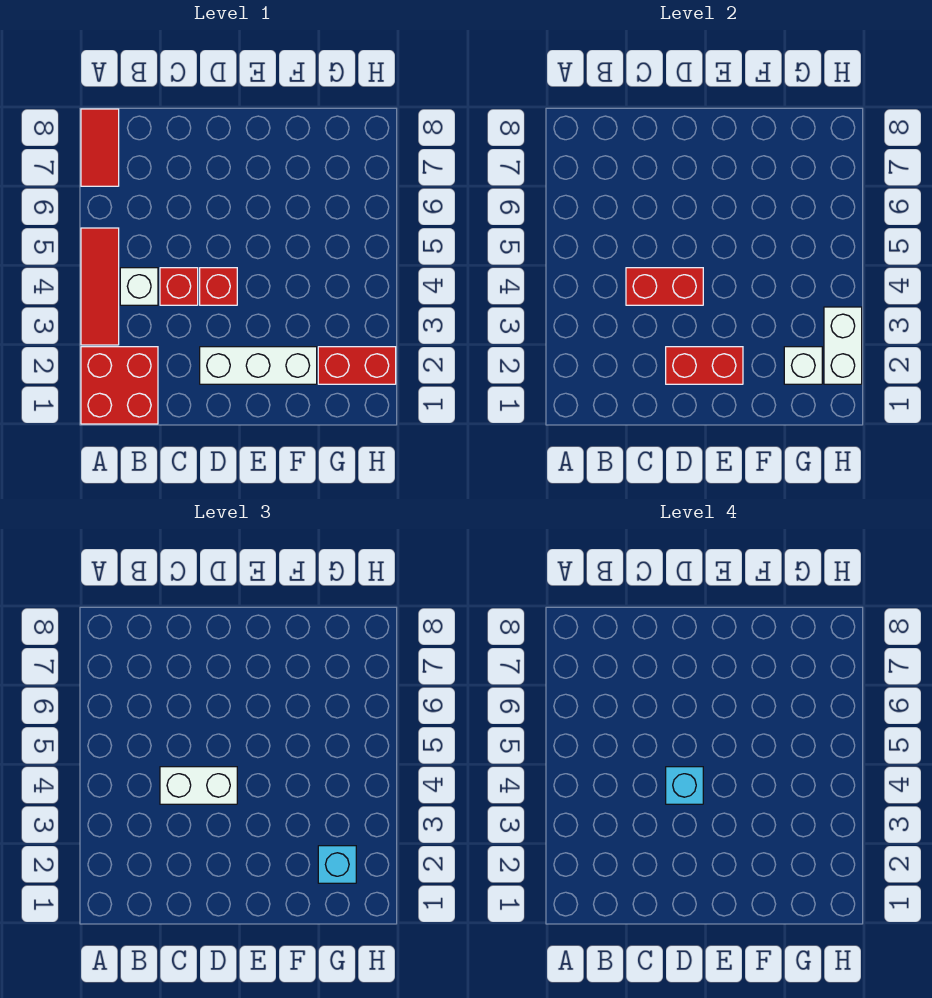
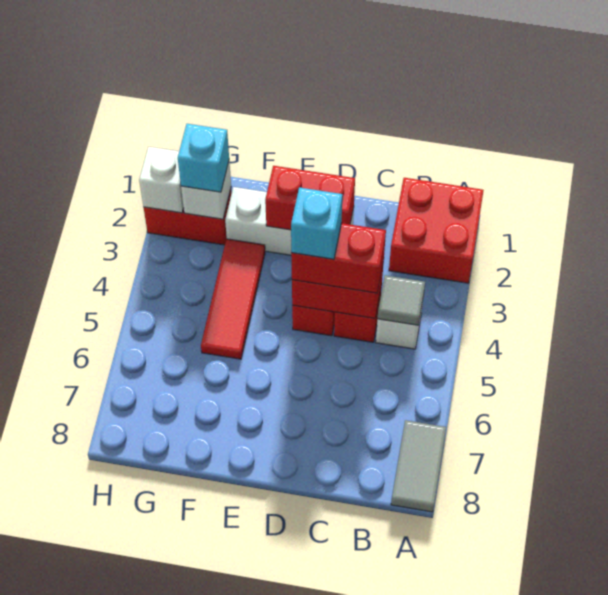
red tile A3:A5 level 1 -> red tile F3:F5 level 1
red tile A7:A8 level 1 -> grey tile A7:A8 level 1
none -> grey tile B4 level 2
white brick C4:D4 level 3 -> red brick C4:D4 level 3
white brick H2:H3 level 2 -> white brick H2 level 2

